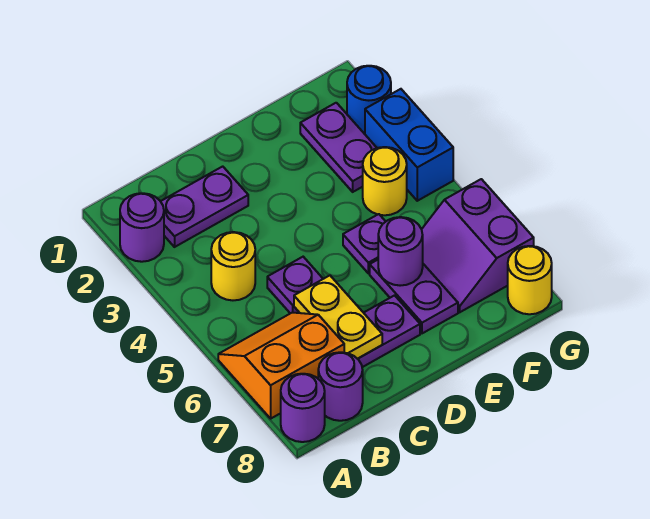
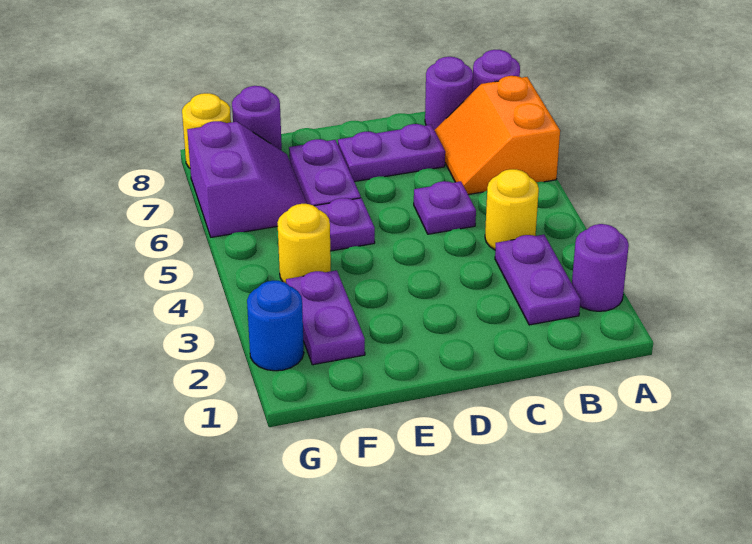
orange slope A6:B7 level 1 top 7 -> orange slope A6:B7 level 1 top A
purple plate B2:C2 level 1 -> purple plate B2:B3 level 1
yellow plate C6:C7 level 2 -> none
purple round brick E6 level 2 -> purple round brick F8 level 1
blue brick G3:G4 level 1 -> none

